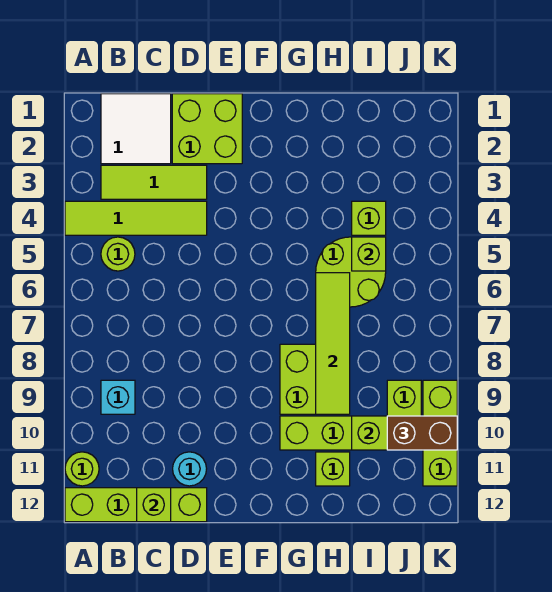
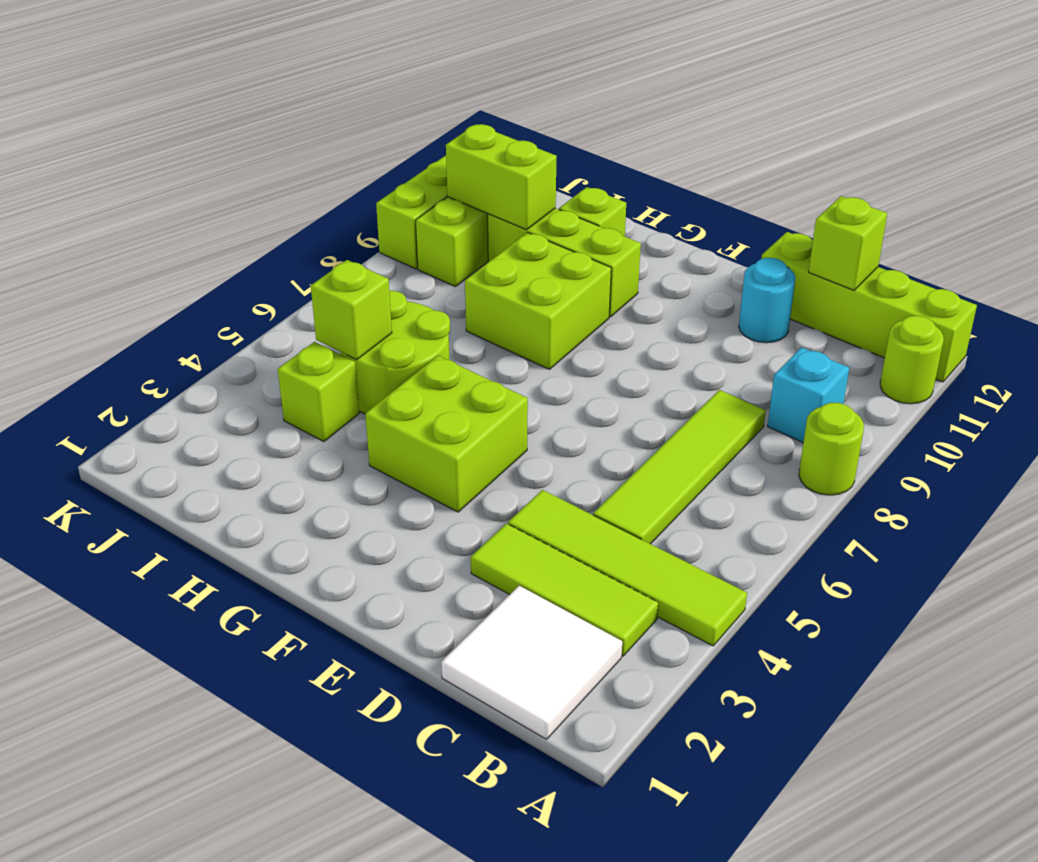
lime round brick B5 level 1 -> lime round brick A8 level 1
lime brick D1:E2 level 1 -> lime brick F4:G5 level 1
lime tile H6:H9 level 2 -> lime tile C5:C8 level 1
brown brick J10:K10 level 3 -> none

